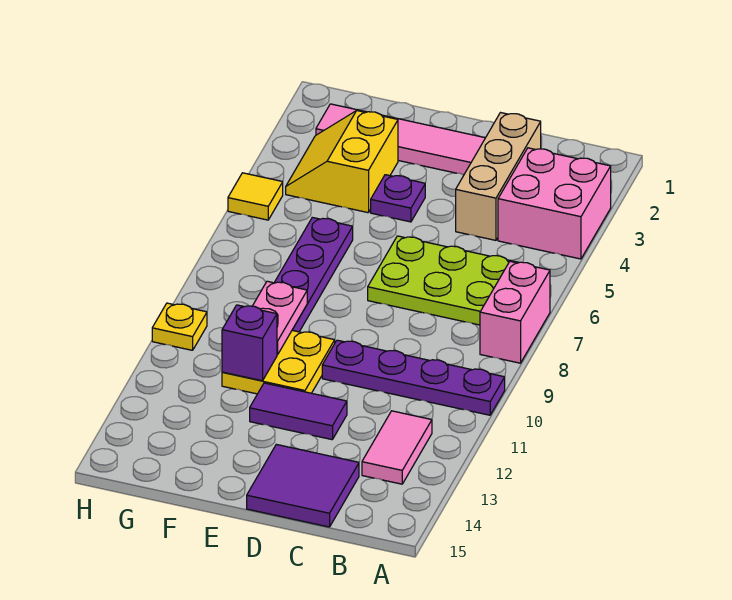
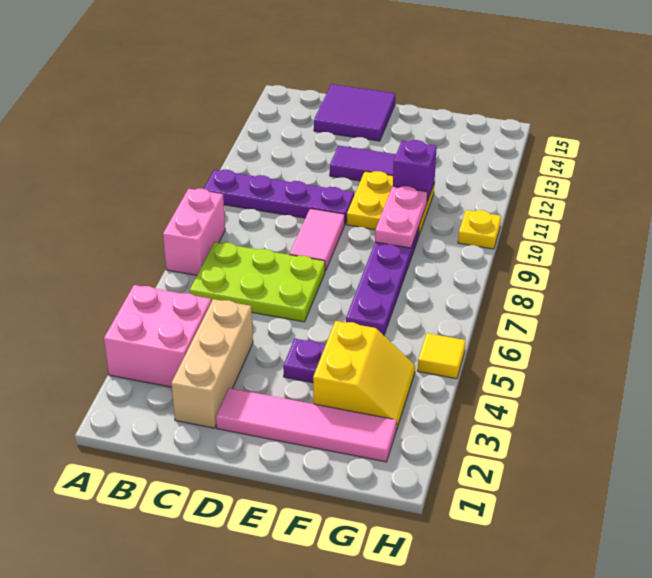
pink tile B12:B13 level 1 -> pink tile D8:D9 level 1

